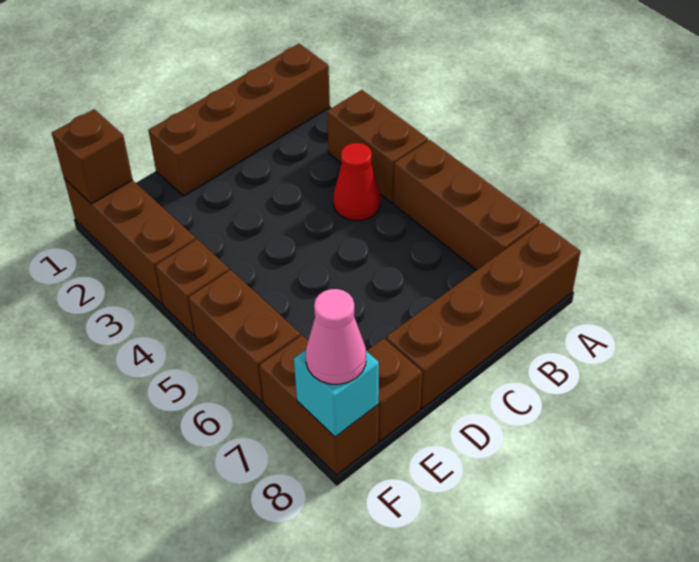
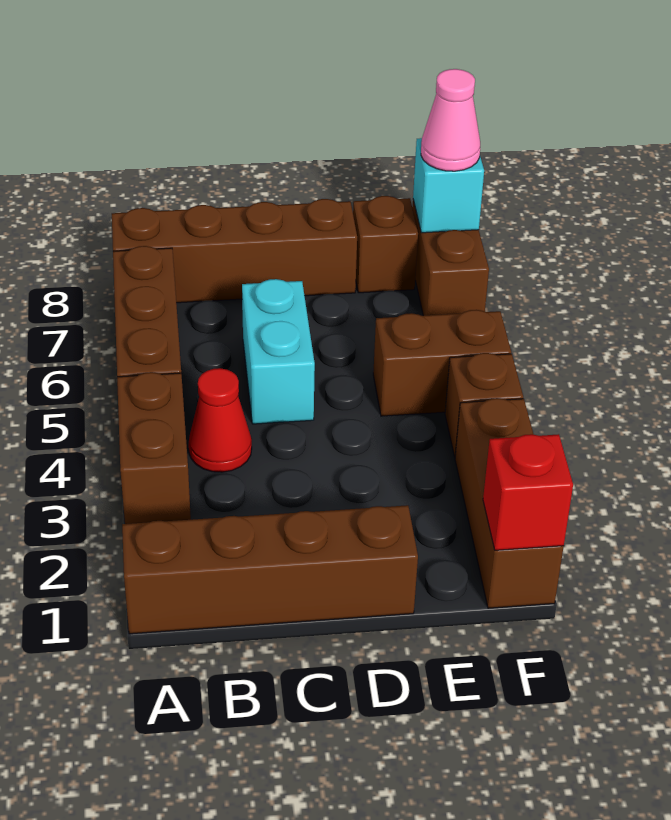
none -> cyan brick C5:C6 level 1
brown brick F1 level 2 -> red brick F1 level 2
brown brick F5:F6 level 1 -> brown brick E5:F5 level 1

